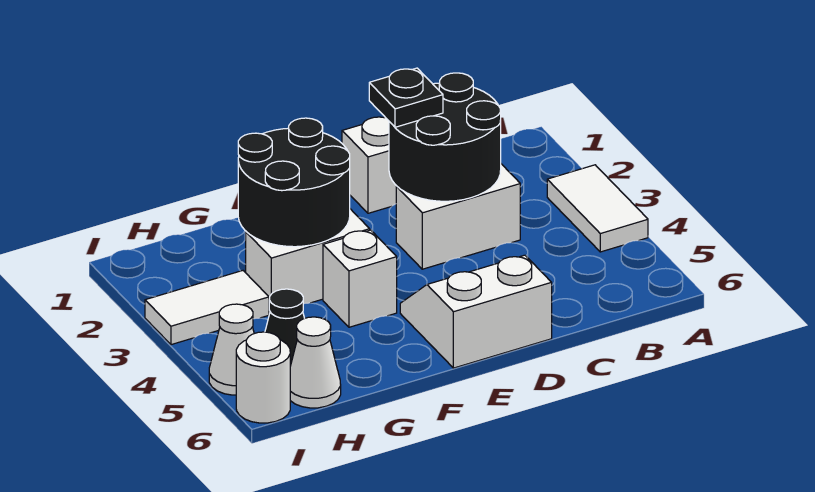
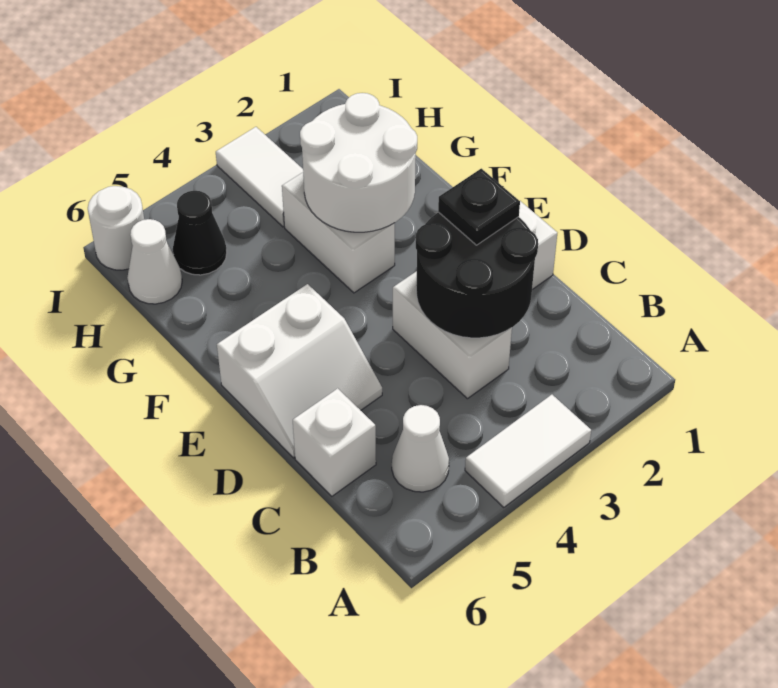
white slope D5:E6 level 1 top 6 -> white slope D5:E6 level 1 top E
black round brick F2:G3 level 2 -> white round brick F2:G3 level 2
white brick F4 level 1 -> white brick C6 level 1
white cone I5 level 1 -> white cone B5 level 1

